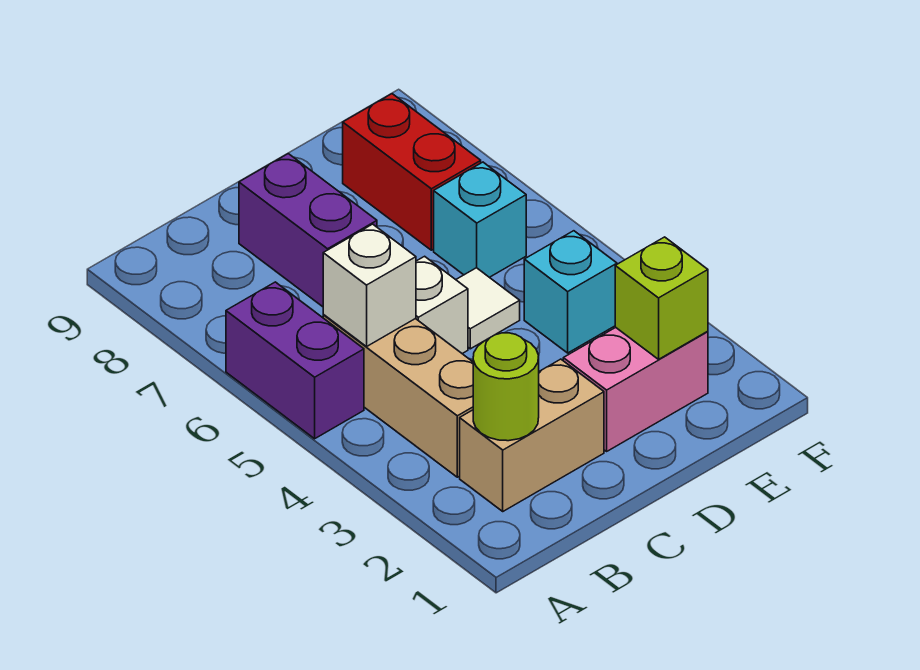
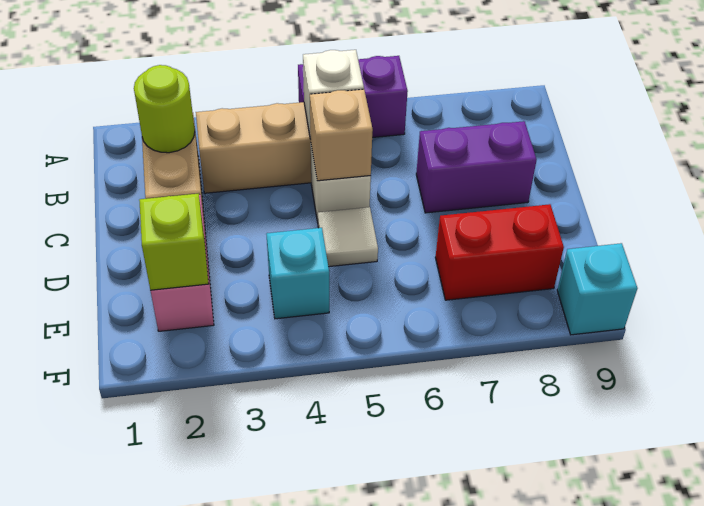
none -> tan brick C5 level 2
cyan brick E6 level 1 -> cyan brick F9 level 1

